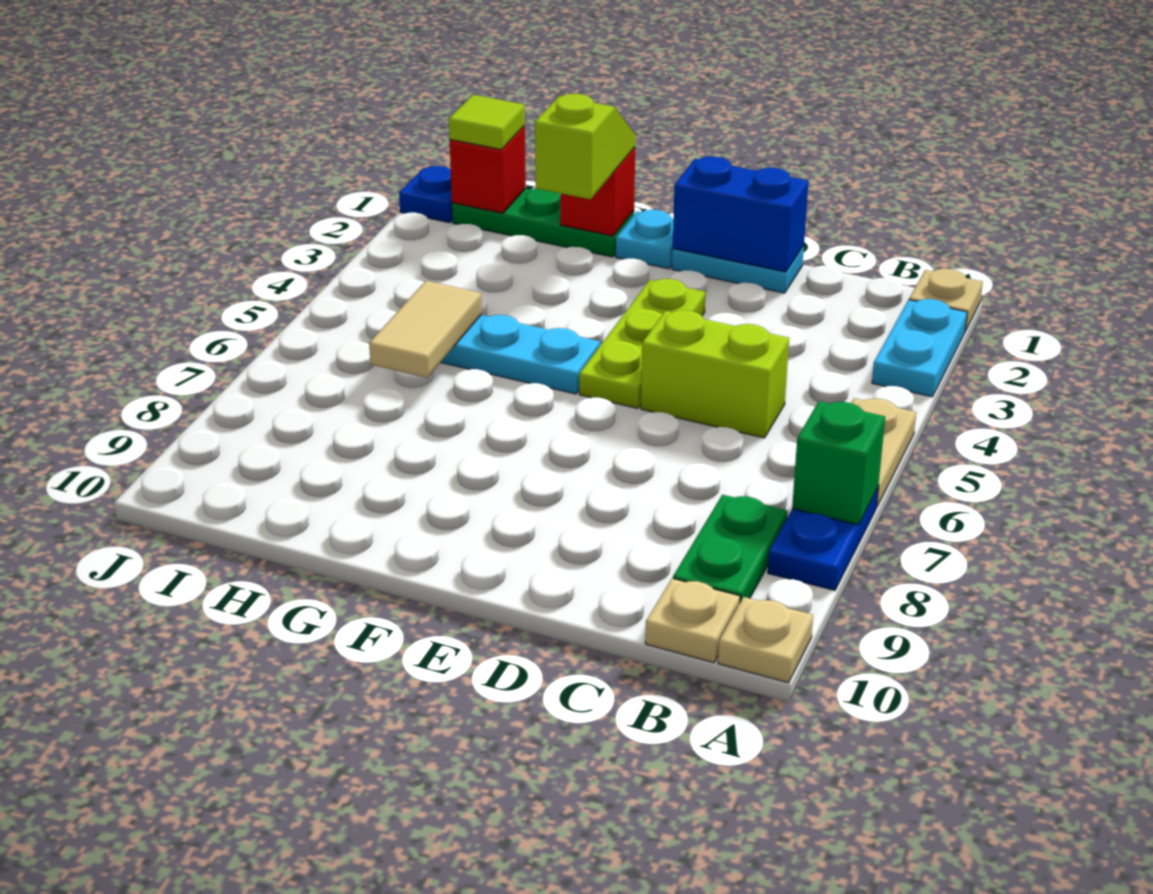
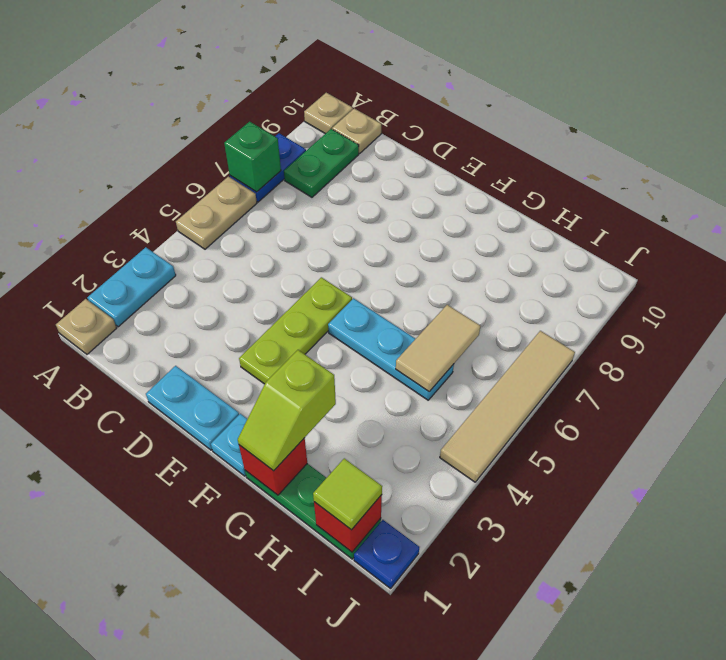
lime brick C5:D5 level 1 -> none
blue brick D1:E1 level 2 -> none
none -> tan tile J4:J7 level 1

